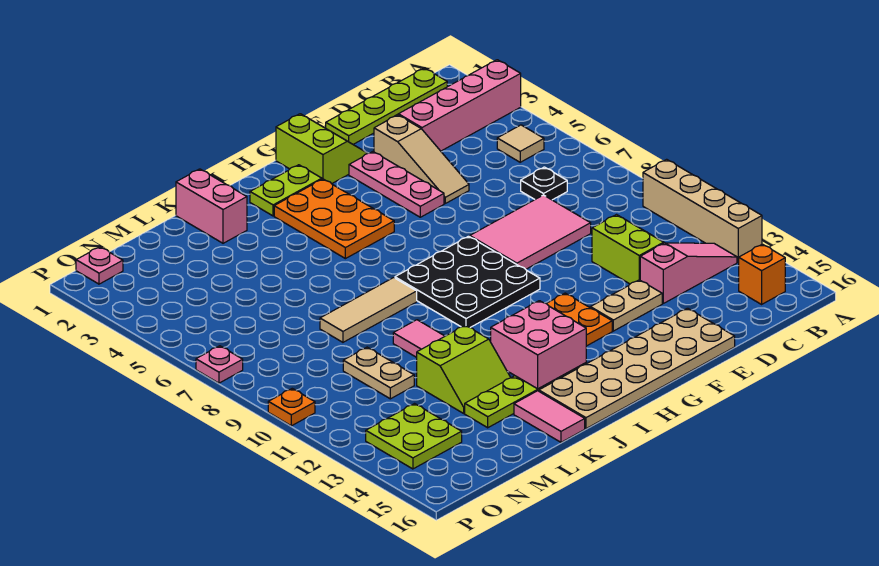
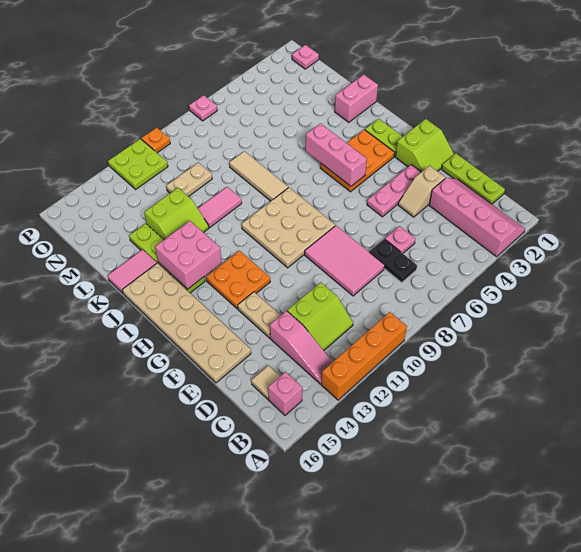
tan brick A10:A13 level 1 -> orange brick A10:A13 level 1
lime plate B1:E1 level 1 -> lime plate C1:E1 level 1
tan tile B5 level 1 -> tan tile C15 level 1
orange brick B15 level 1 -> pink brick B15 level 1
black plate C7 level 1 -> black plate C7:D7 level 1
none -> pink plate D6 level 1
tan slope E3:E5 level 1 top 3 -> tan slope E3:E4 level 1 top 3
black plate G8:I10 level 1 -> tan plate G8:I10 level 1
none -> pink brick H5:J5 level 2
lime slope K12:L13 level 1 top 12 -> lime slope K12:L13 level 1 top L
lime plate N13:O14 level 1 -> lime plate O11:P12 level 1

